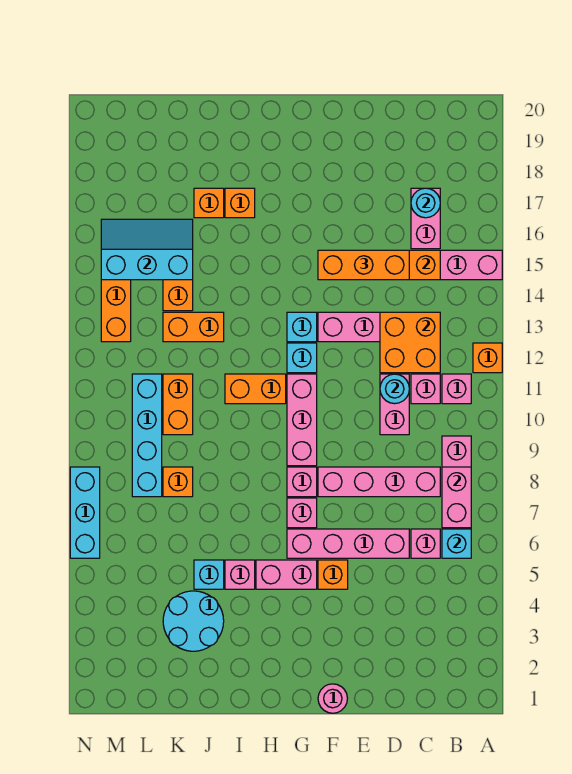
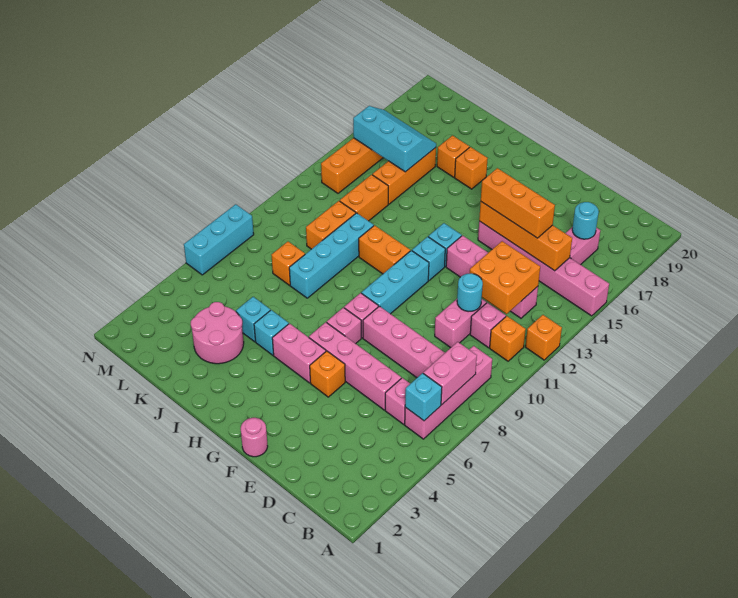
pink brick B11 level 1 -> orange brick B11 level 1
pink brick G9:G11 level 1 -> cyan brick G9:G11 level 1
pink brick I5 level 1 -> cyan brick I5 level 1
cyan round brick J3:K4 level 1 -> pink round brick J3:K4 level 1
orange brick J13:K13 level 1 -> orange brick K12:K13 level 1
cyan brick L8:L11 level 1 -> cyan brick J8:J11 level 1

